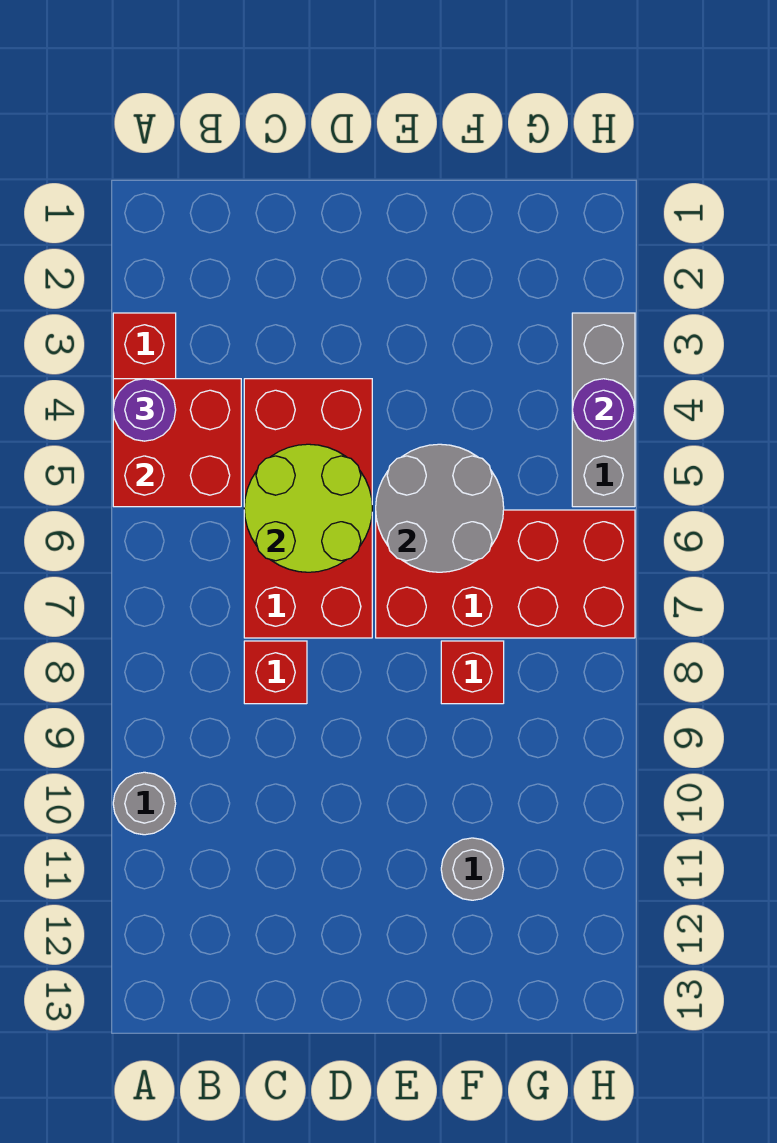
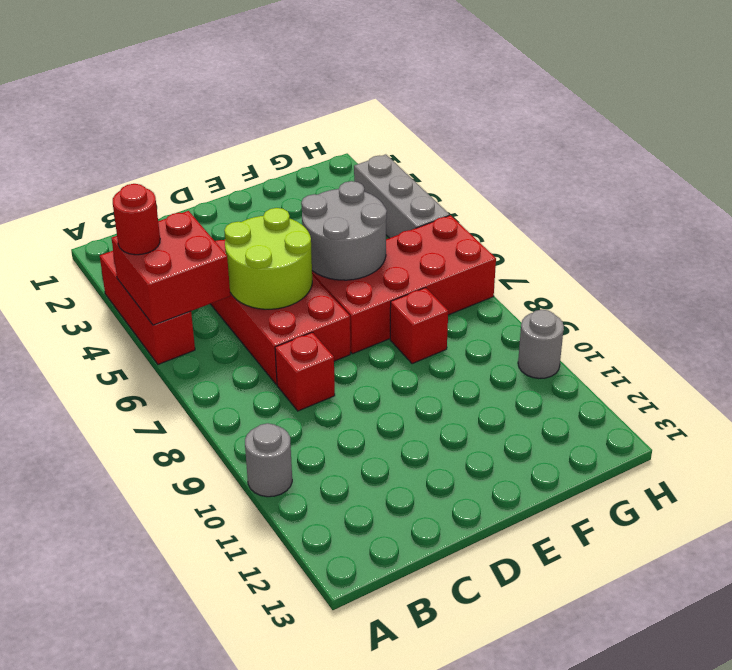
purple round brick A4 level 3 -> red round brick A4 level 3
grey round brick F11 level 1 -> grey round brick H10 level 1
purple round brick H4 level 2 -> none

